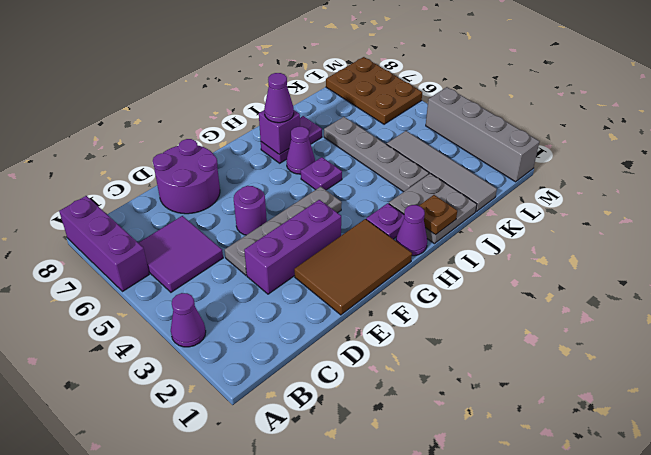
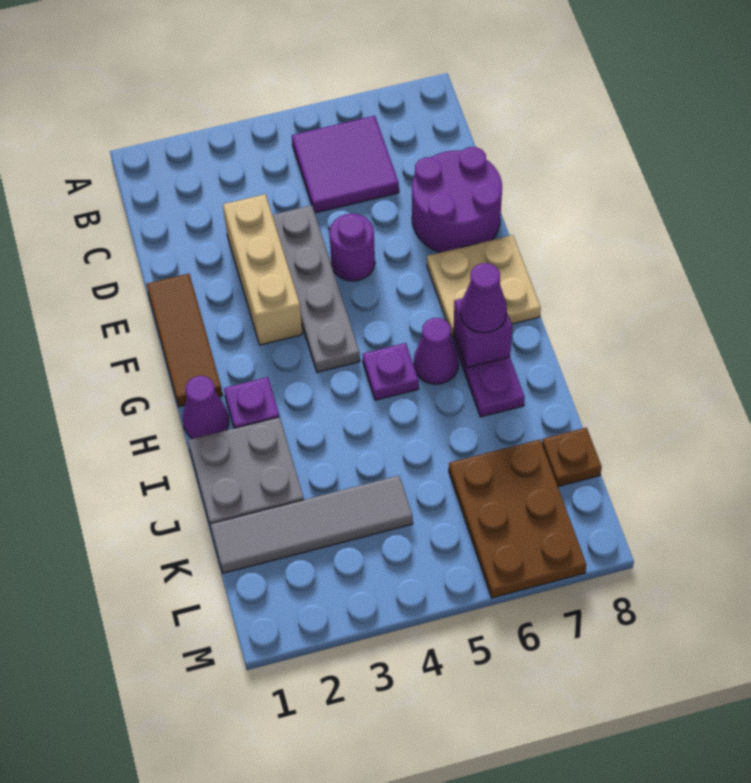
purple cone A3 level 1 -> none
purple brick A6:A8 level 1 -> none
purple brick D3:F3 level 1 -> tan brick D3:F3 level 1
brown tile E1:G2 level 1 -> brown tile E1:G1 level 1
none -> tan plate F7:G8 level 1
brown plate I1 level 2 -> brown plate K8 level 1
grey plate J3:J6 level 1 -> none
brown plate L6:M8 level 1 -> brown plate K6:M7 level 1
grey brick M1:M4 level 1 -> none

